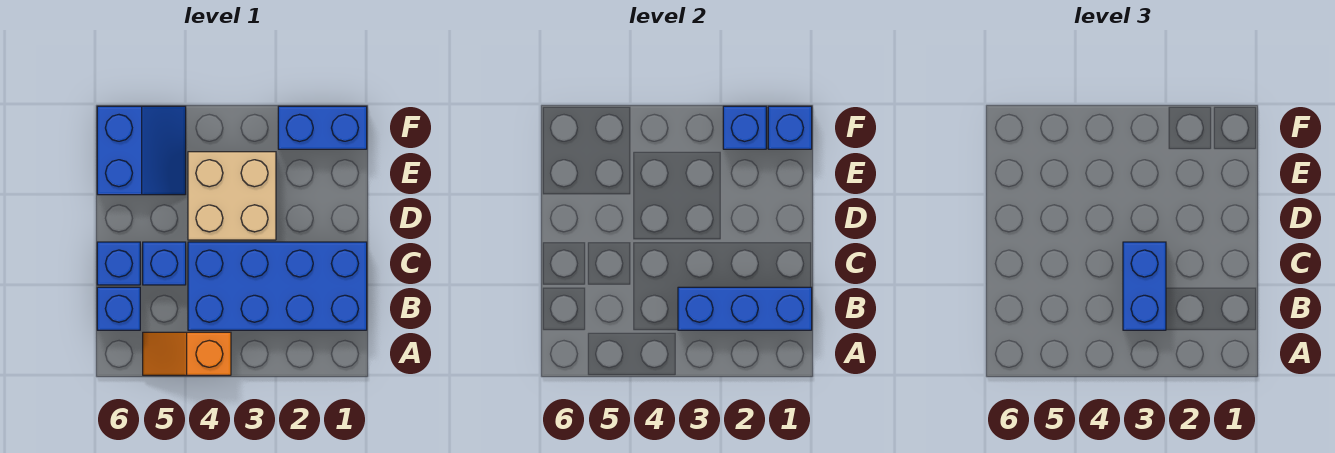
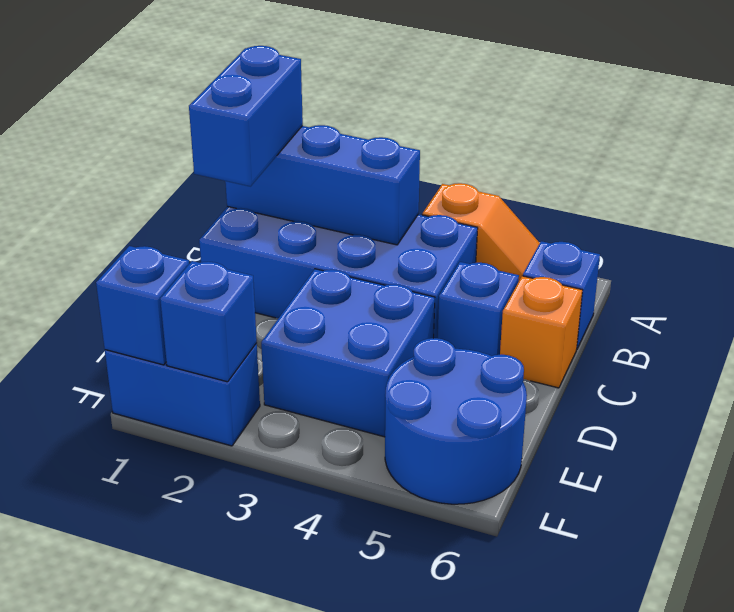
blue brick B3:C3 level 3 -> blue brick B1:C1 level 3
blue brick C6 level 1 -> orange brick C6 level 1
tan brick D3:E4 level 1 -> blue brick D3:E4 level 1
blue slope E5:F6 level 1 top 6 -> blue round brick E5:F6 level 1

